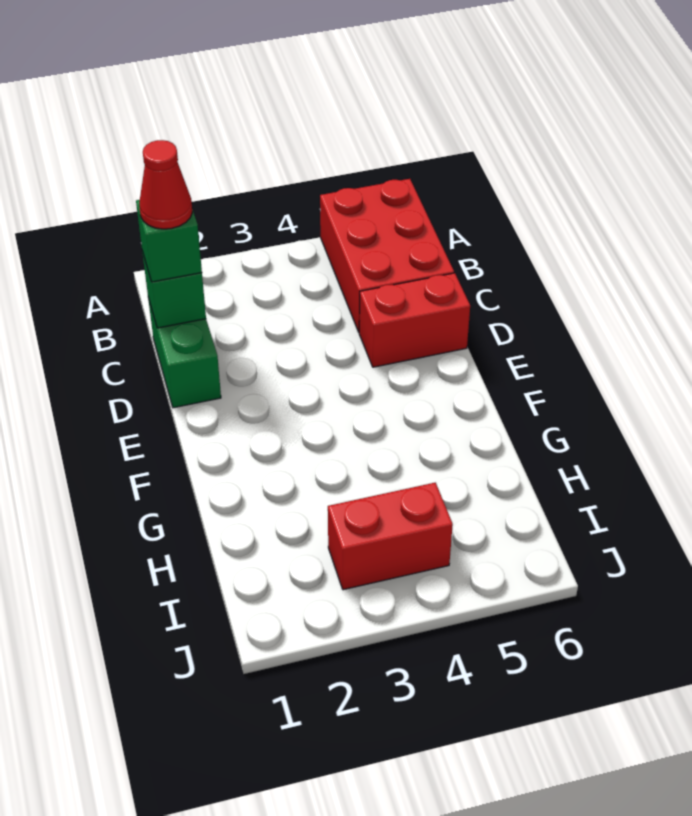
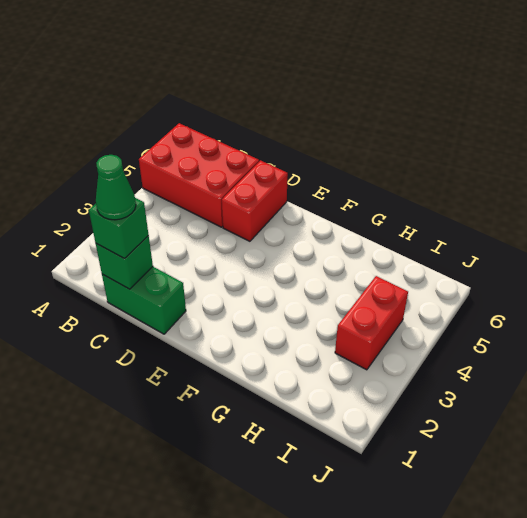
red cone C1 level 4 -> green cone C1 level 4

